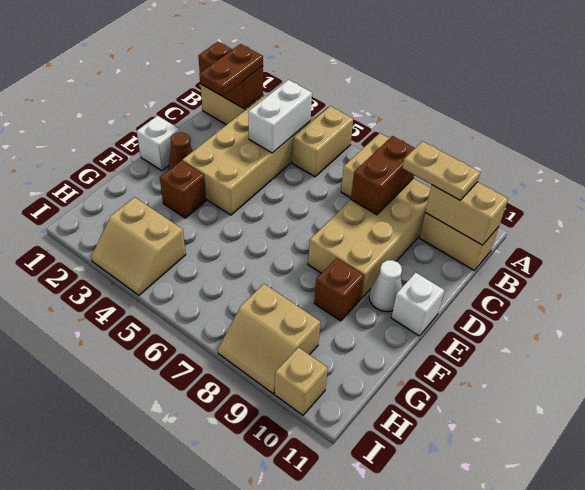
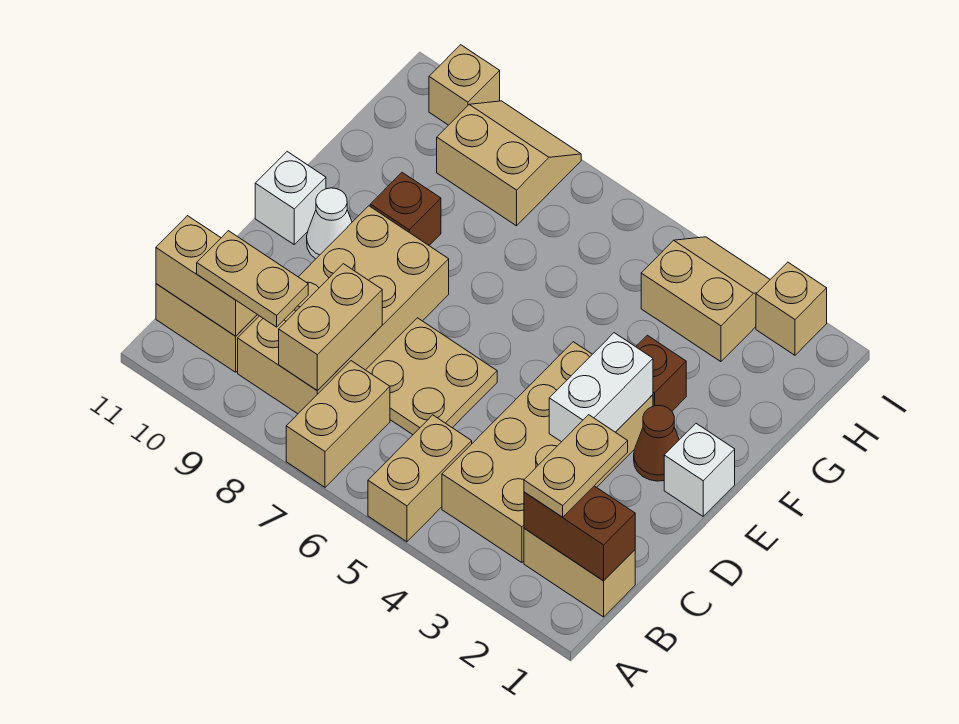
brown plate B2:C2 level 3 -> tan plate B2:C2 level 3
white brick B4:C4 level 2 -> white brick D3:E3 level 2
brown brick B8:C8 level 2 -> tan brick B8:C8 level 2
none -> tan plate C6:D7 level 1
none -> tan brick I2 level 1

